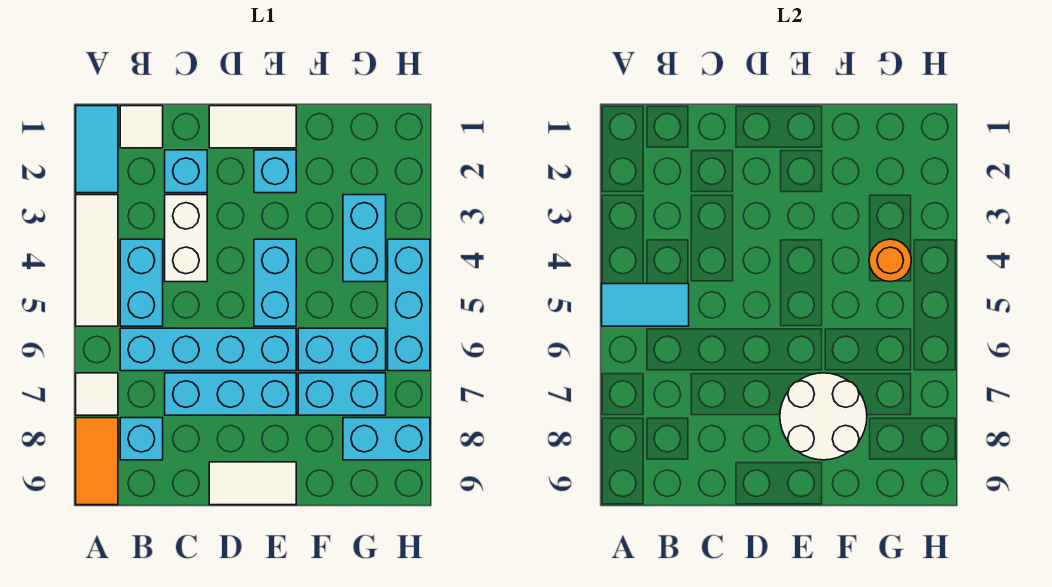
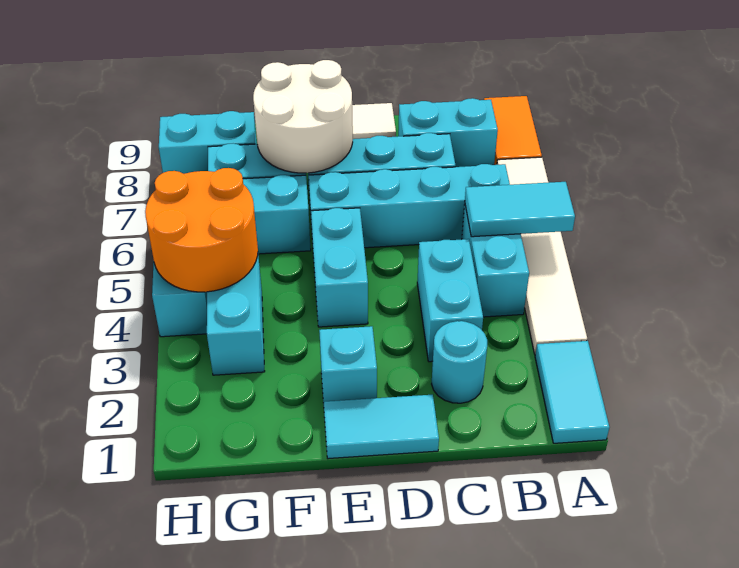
white tile B1 level 1 -> none
cyan brick B8 level 1 -> cyan brick B8:C8 level 1
cyan brick C2 level 1 -> cyan round brick C2 level 1
white brick C3:C4 level 1 -> cyan brick C3:C4 level 1
white tile D1:E1 level 1 -> cyan tile D1:E1 level 1
orange round brick G4 level 2 -> orange round brick G4:H5 level 2

